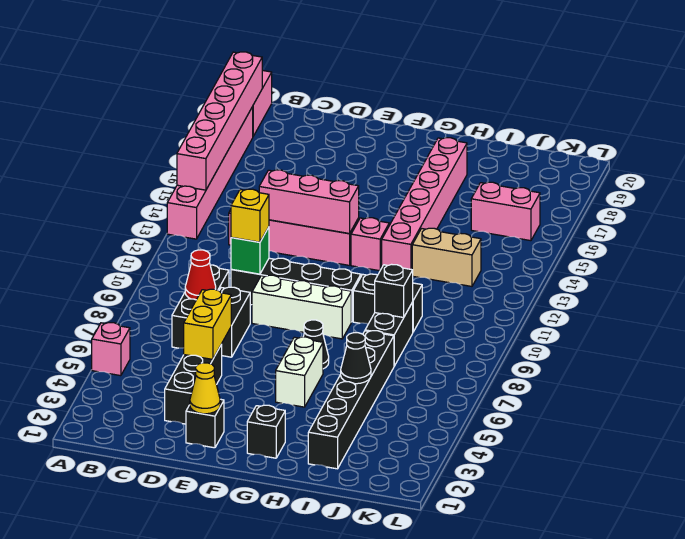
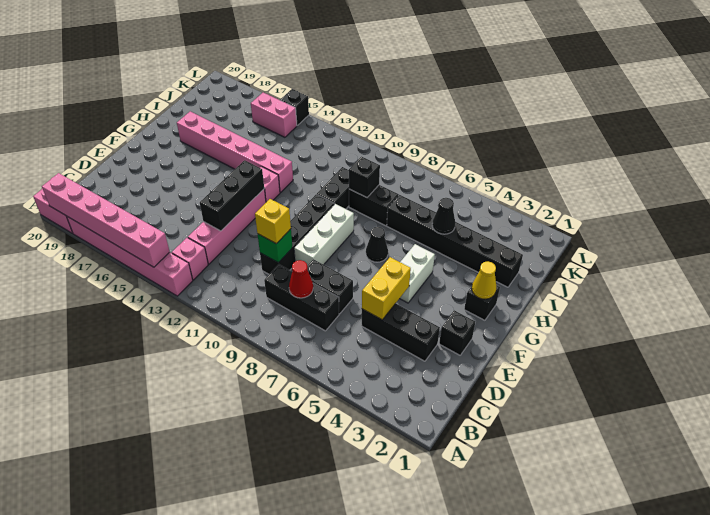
pink brick A5 level 1 -> pink brick B13 level 1
yellow brick D5:D6 level 2 -> yellow brick D5:E5 level 2
pink brick D13:F13 level 2 -> black brick D13:F13 level 2
yellow cone E2 level 2 -> yellow cone G2 level 2
white brick G5:G6 level 1 -> white brick F5:G5 level 1
tan brick I13:J13 level 1 -> none
pink brick J16:K16 level 1 -> pink brick K15:K16 level 1
none -> black brick L15 level 1

